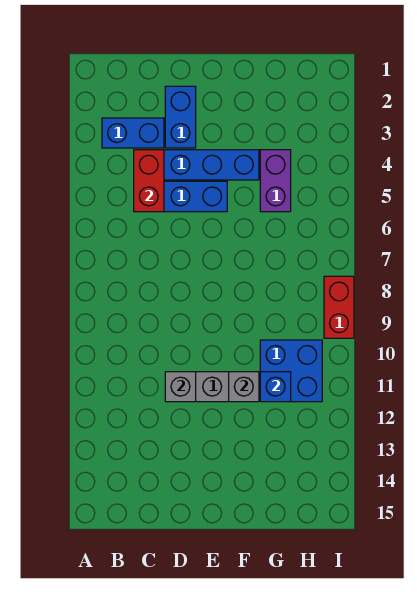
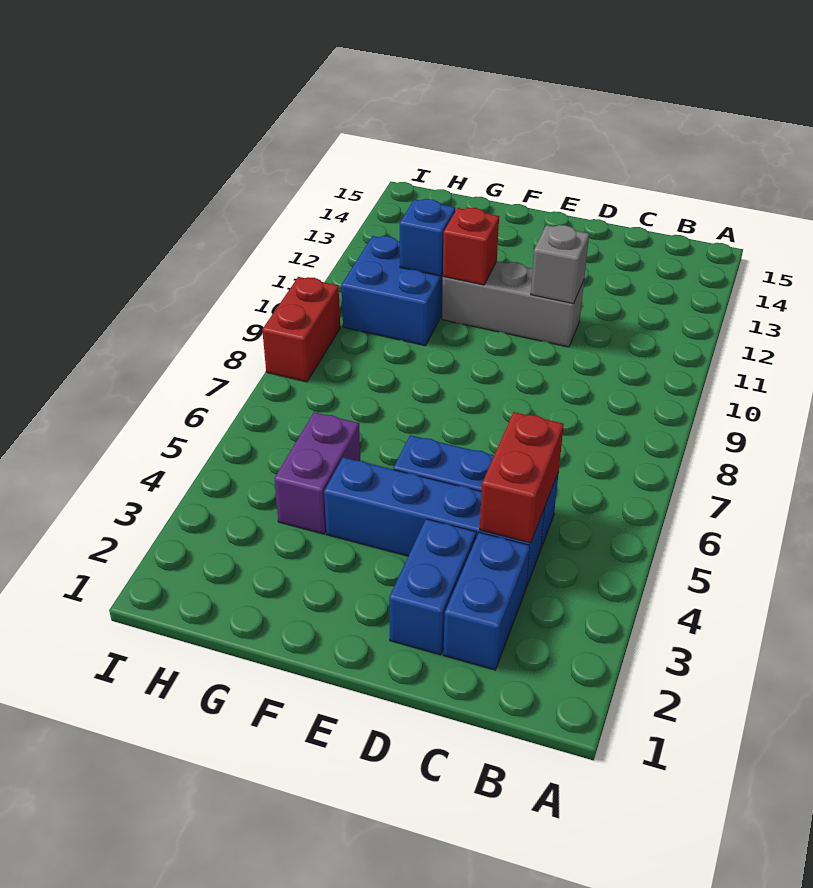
blue brick B3:C3 level 1 -> blue brick C2:C3 level 1
grey brick F11 level 2 -> red brick F11 level 2

